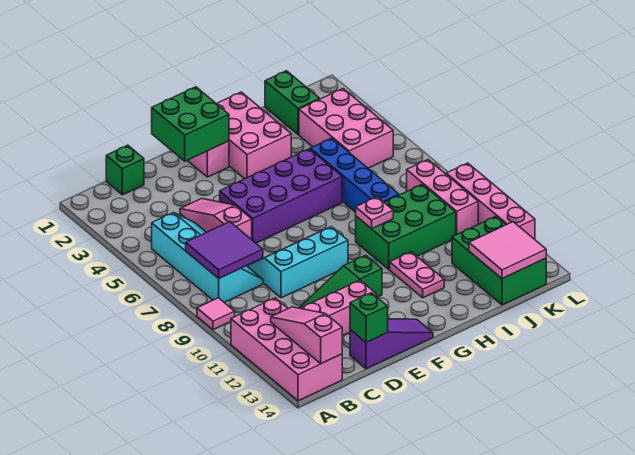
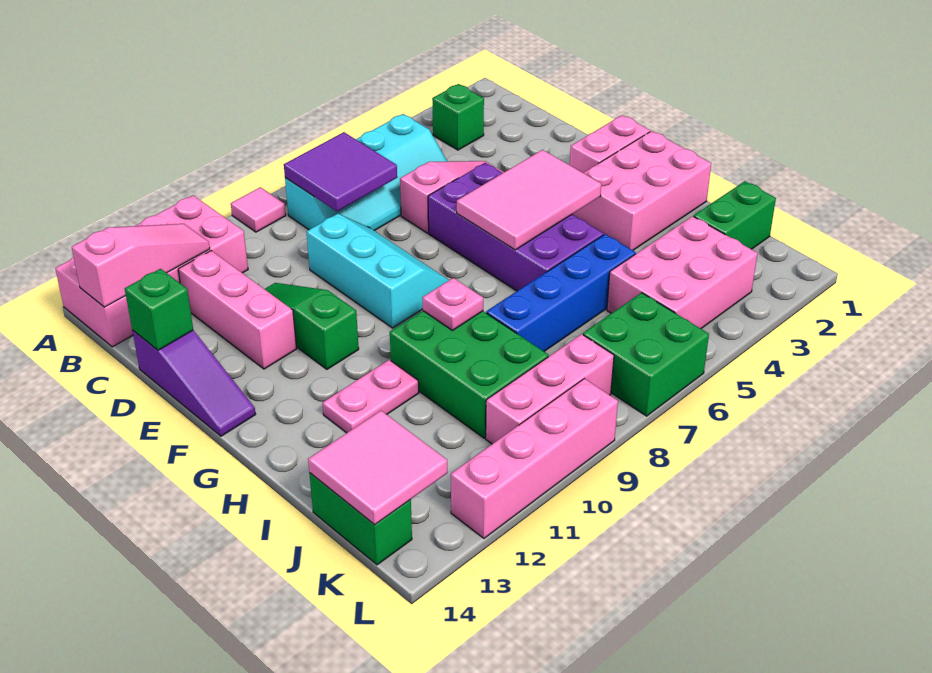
green brick C1 level 1 -> green brick B3 level 1
green brick E1:F2 level 2 -> green brick K6:L7 level 1
none -> pink tile F4:G6 level 2
green brick J12:K14 level 1 -> green brick J14:K14 level 1

